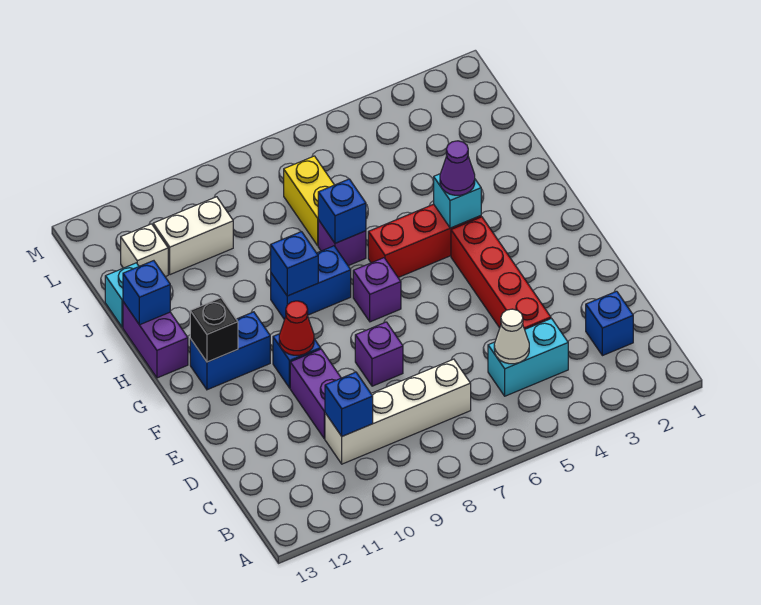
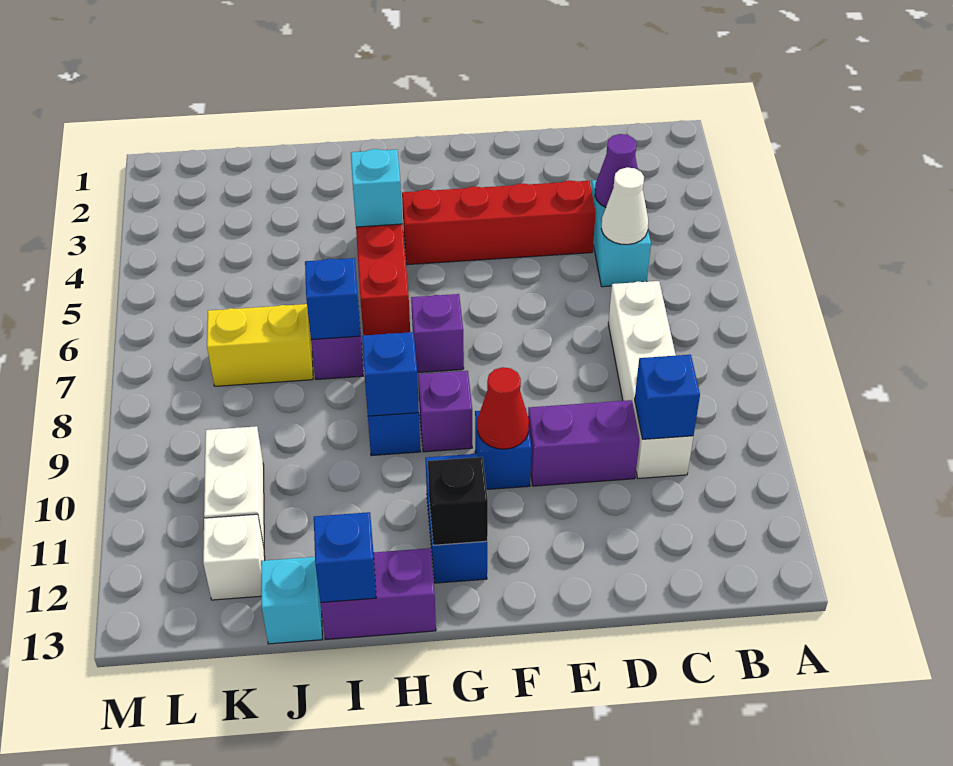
blue brick C2 level 1 -> none
purple brick E8 level 1 -> purple brick G9 level 1
purple cone H4 level 3 -> purple cone C4 level 2

